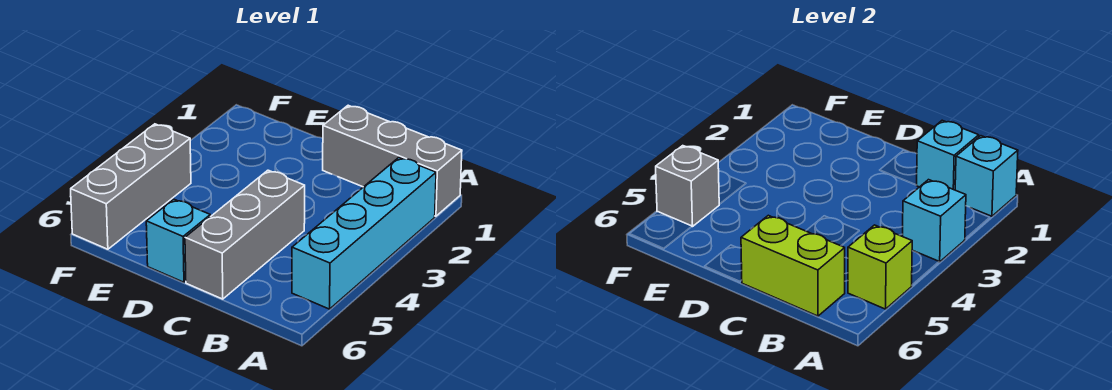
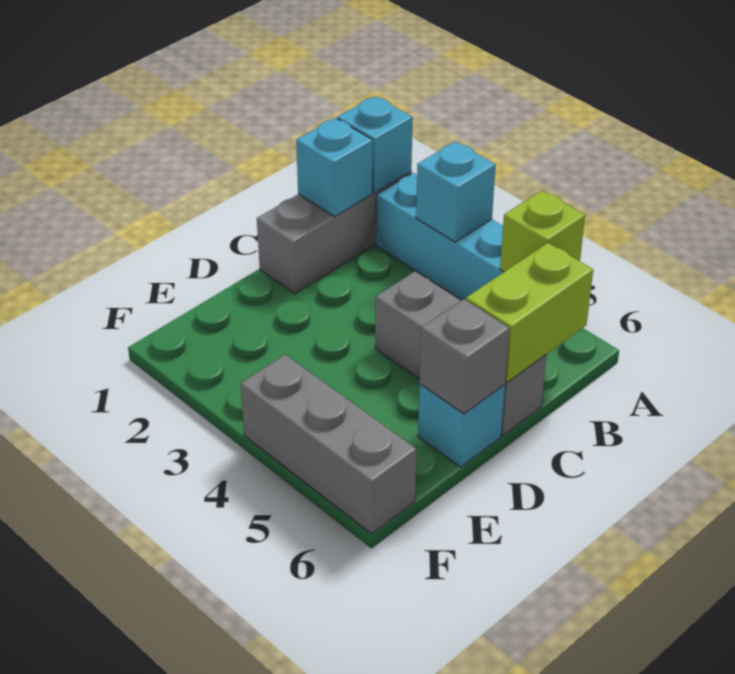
grey brick F5 level 2 -> grey brick D6 level 2

